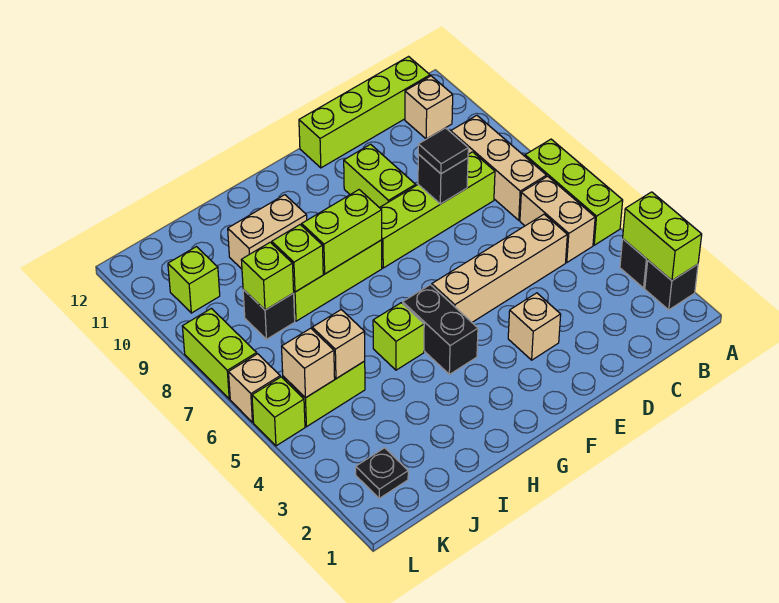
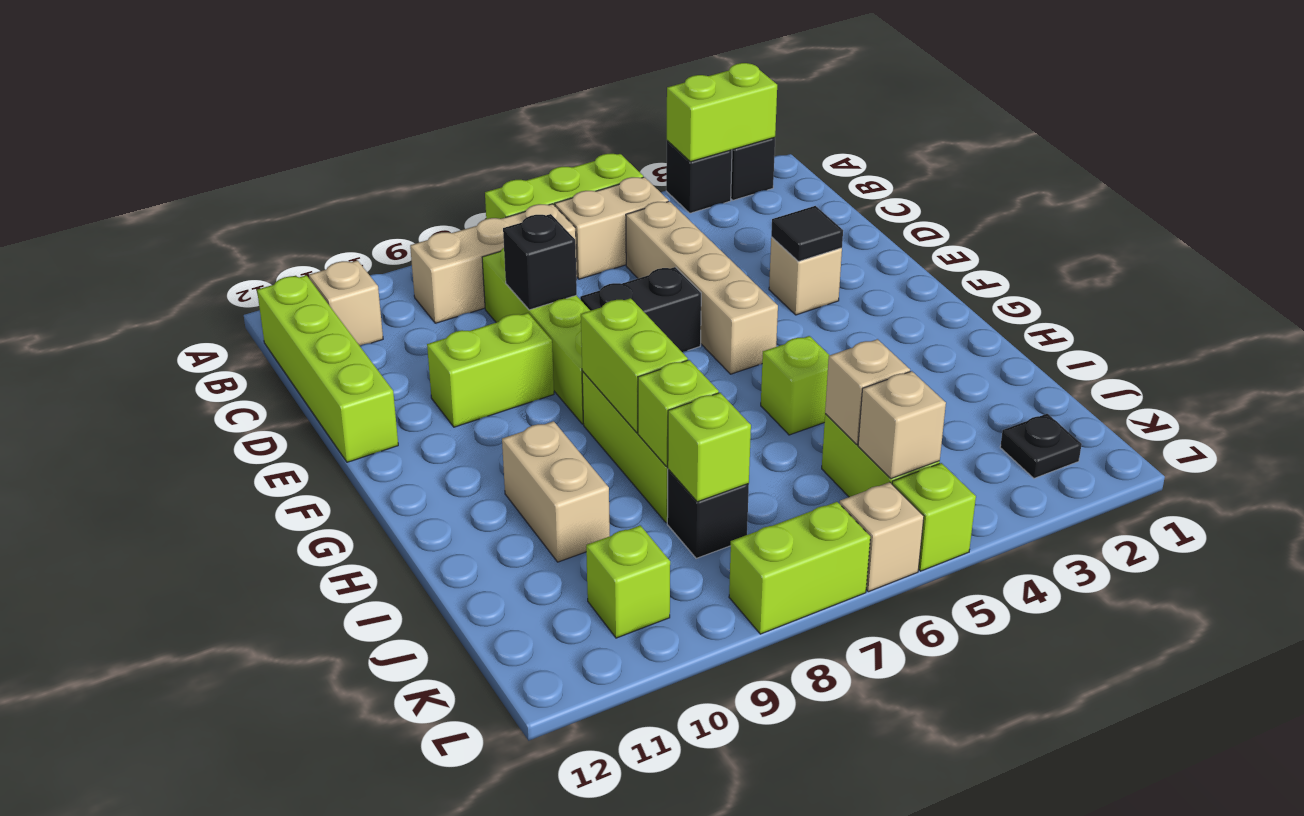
black tile D8 level 3 -> black tile E3 level 2
black brick G4:G5 level 1 -> black brick E6:E7 level 1

